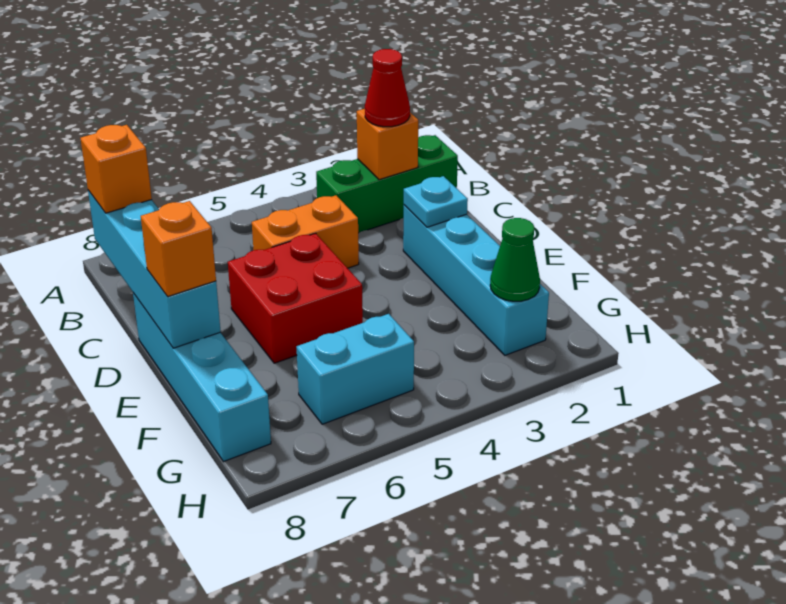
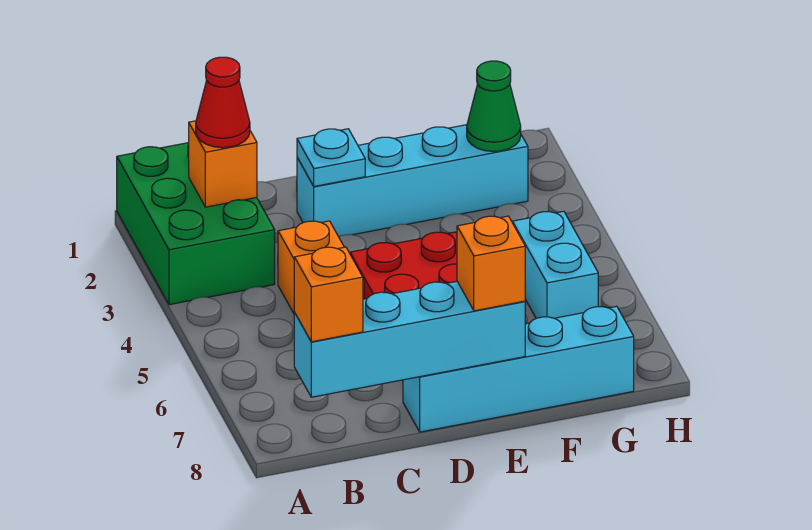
green brick B1:B3 level 1 -> green brick A1:B3 level 1

